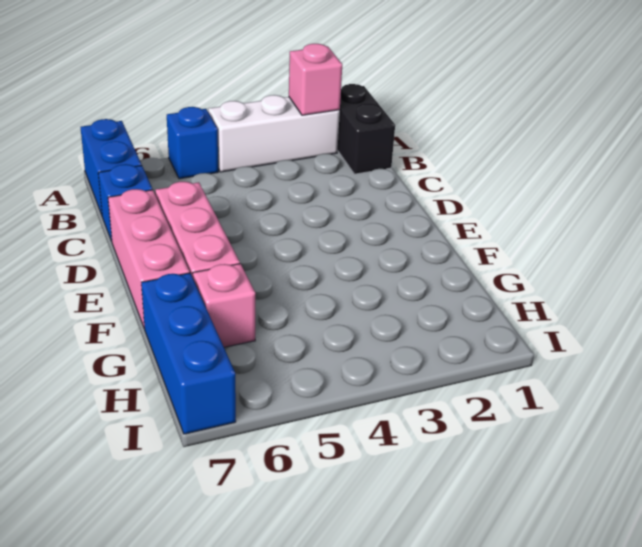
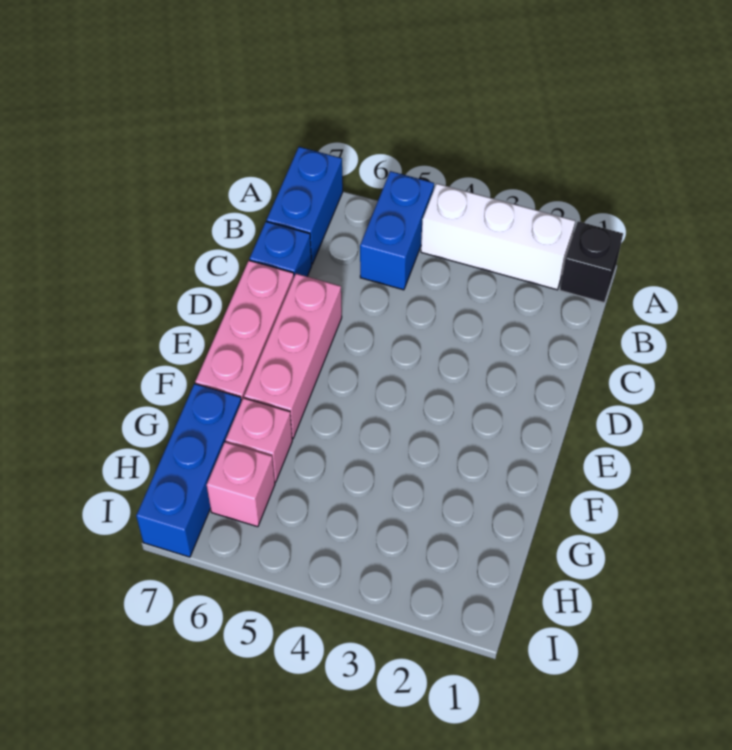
black brick A1:B1 level 1 -> black brick A1 level 1
pink brick A2 level 2 -> pink brick H6 level 1
blue brick A5 level 1 -> blue brick A5:B5 level 1

